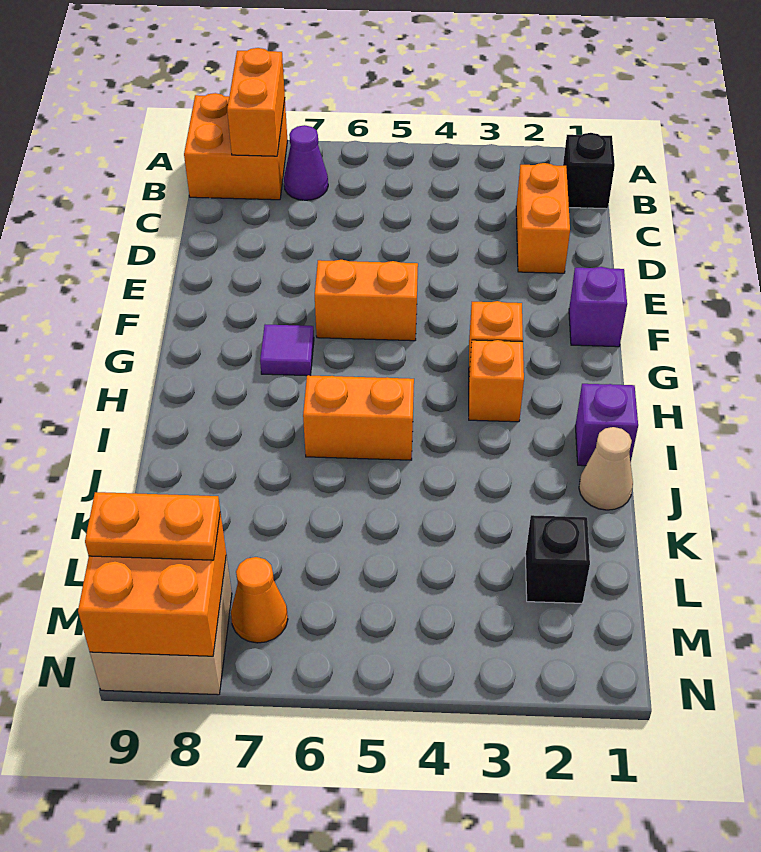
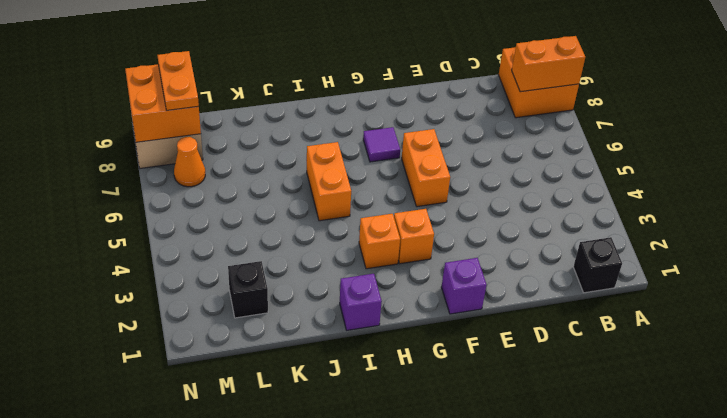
purple cone B7 level 1 -> none
orange brick C2:D2 level 1 -> none
tan cone J1 level 1 -> none

